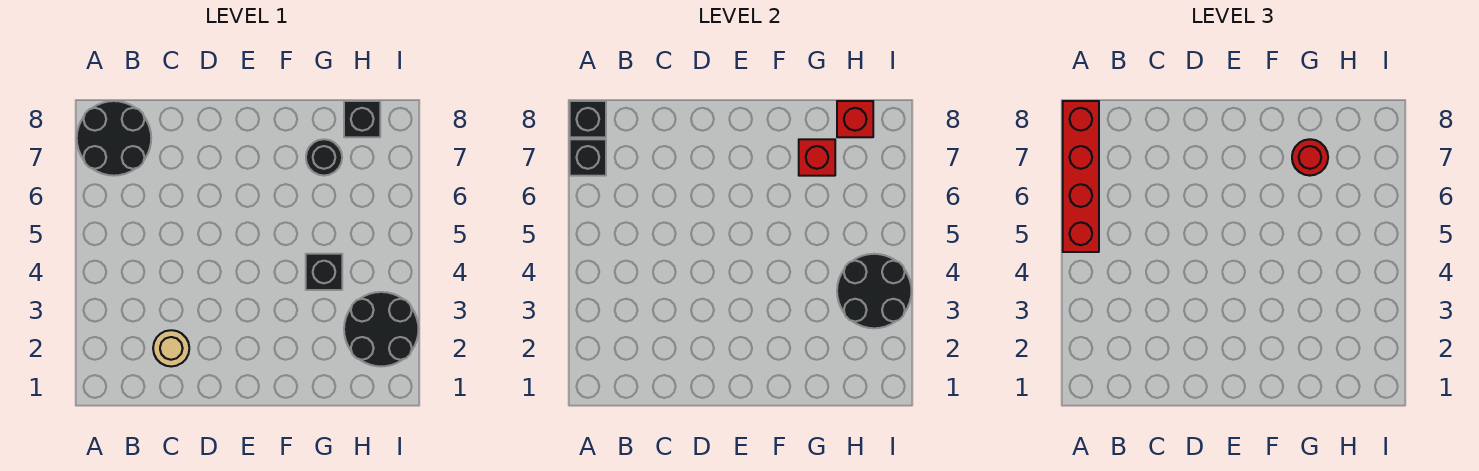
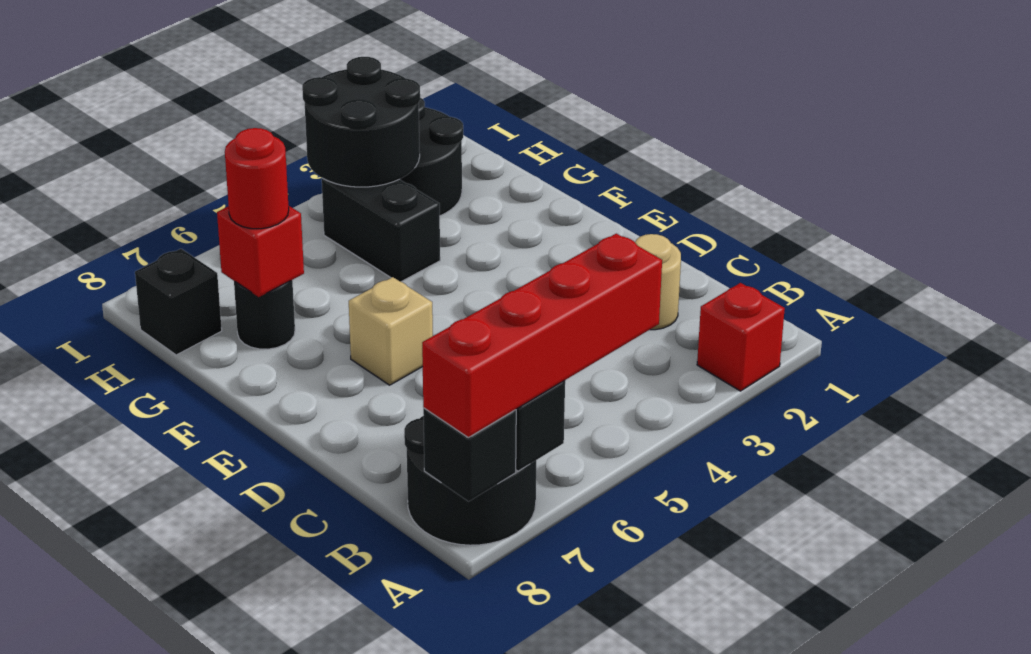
none -> tan brick E6 level 1
black brick G4 level 1 -> black brick G4:H4 level 1
red brick H8 level 2 -> red brick A2 level 1

